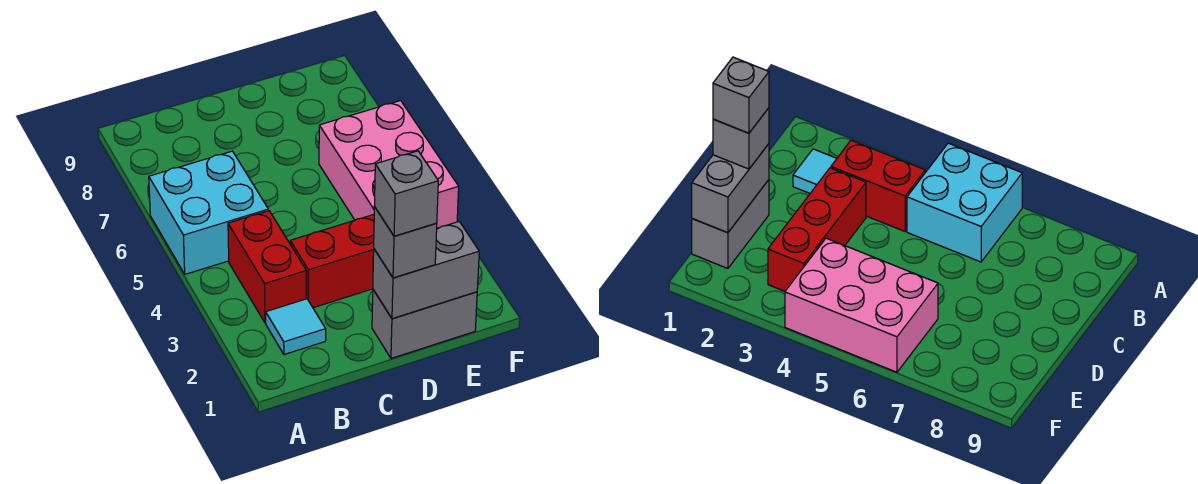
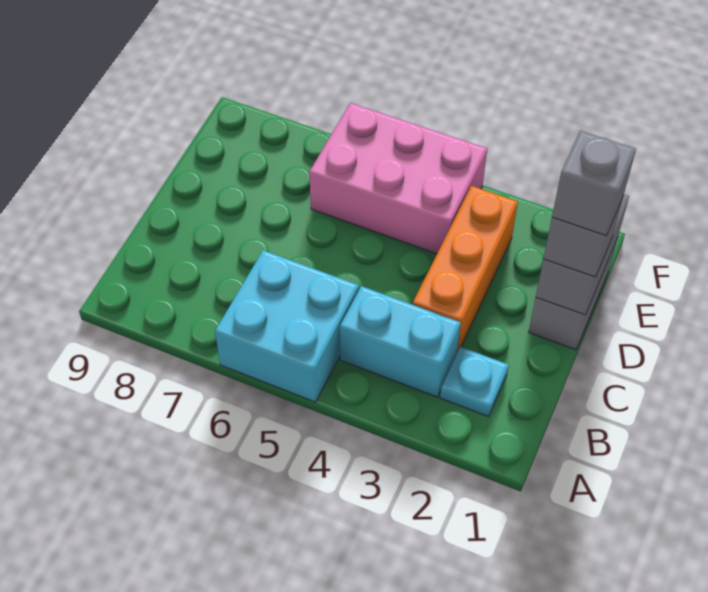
cyan tile B2 level 1 -> cyan plate B2 level 1
red brick B3:B4 level 1 -> cyan brick B3:B4 level 1
red brick C3:E3 level 1 -> orange brick C3:E3 level 1

